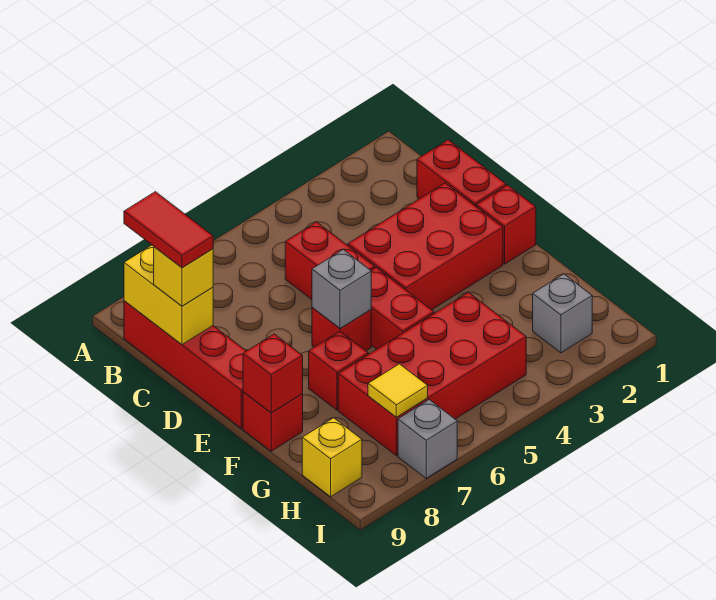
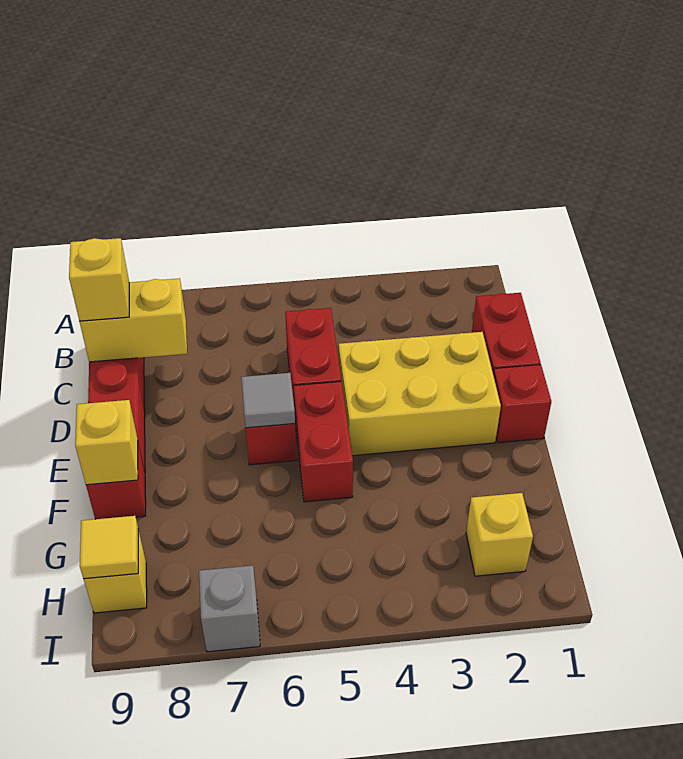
yellow brick B9:C9 level 2 -> yellow brick C8:C9 level 2
red tile B9:C9 level 4 -> none
red brick D2:E4 level 1 -> yellow brick D2:E4 level 1
grey brick E6 level 2 -> grey tile E6 level 2
red brick F7 level 1 -> none
red brick F9 level 2 -> yellow brick F9 level 2
red brick G4:H7 level 1 -> none
grey brick H2 level 1 -> yellow brick H2 level 1
yellow tile H7 level 2 -> yellow tile H9 level 2

